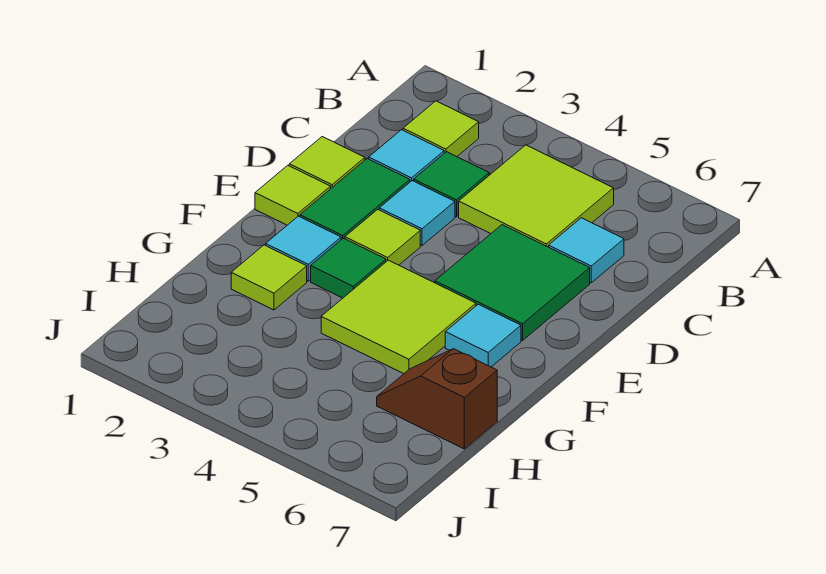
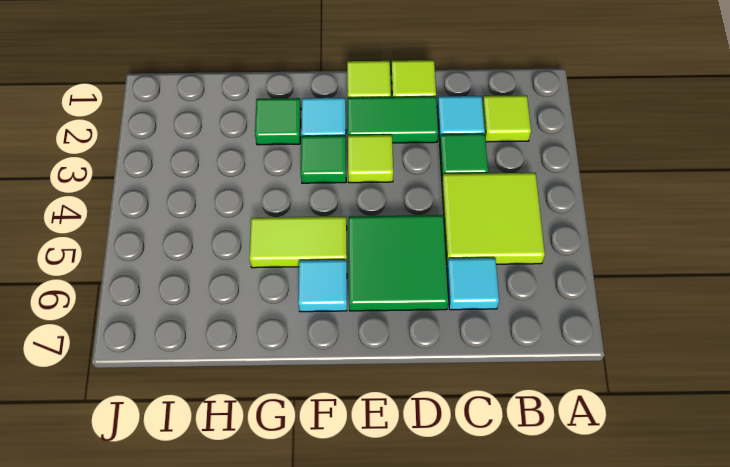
cyan tile D3 level 1 -> none
lime tile F4:G5 level 1 -> lime tile F5:G5 level 1
lime tile G2 level 1 -> green tile G2 level 1
brown slope H6:H7 level 1 top 7 -> none

